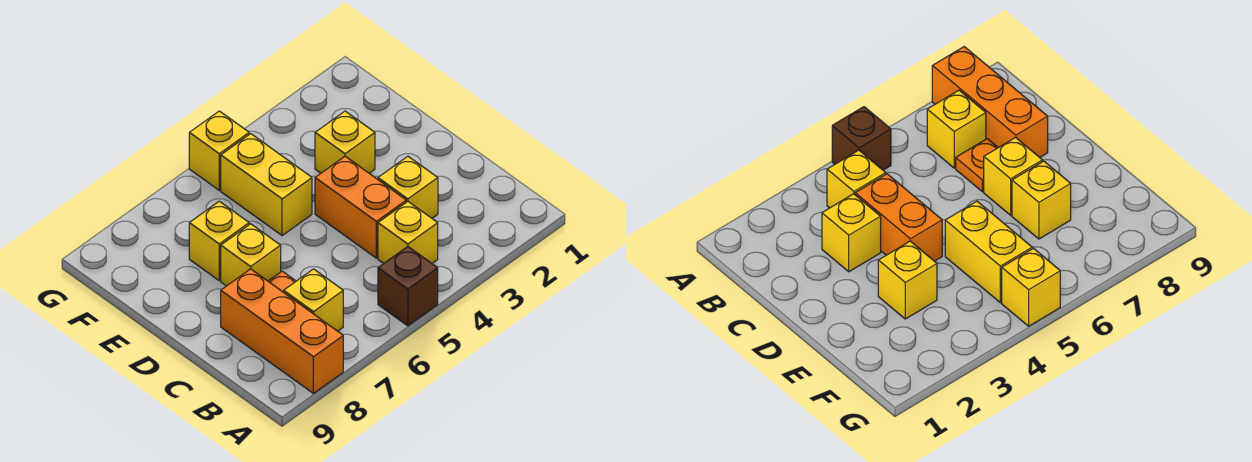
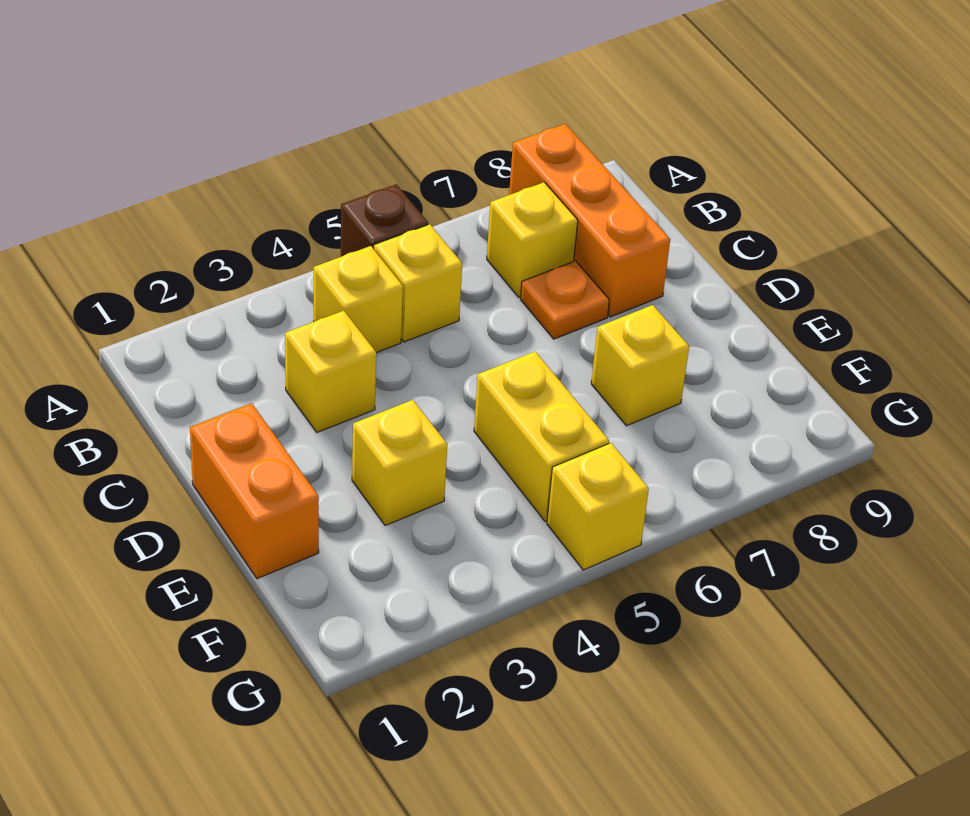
orange brick C4:D4 level 1 -> orange brick D1:E1 level 1
yellow brick D7 level 1 -> yellow brick B5 level 1

